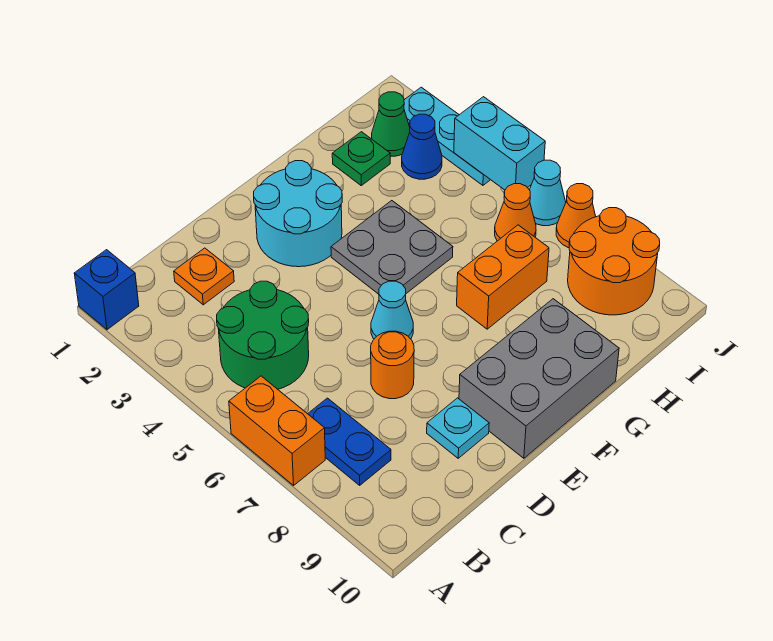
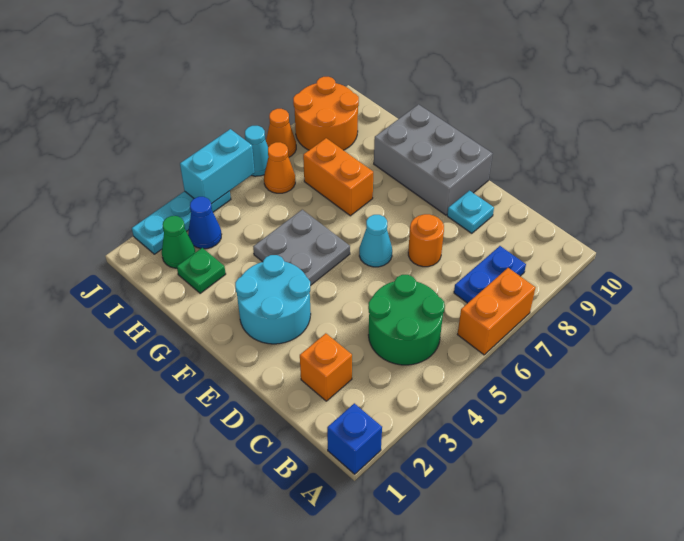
orange plate C2 level 1 -> orange brick C2 level 1

